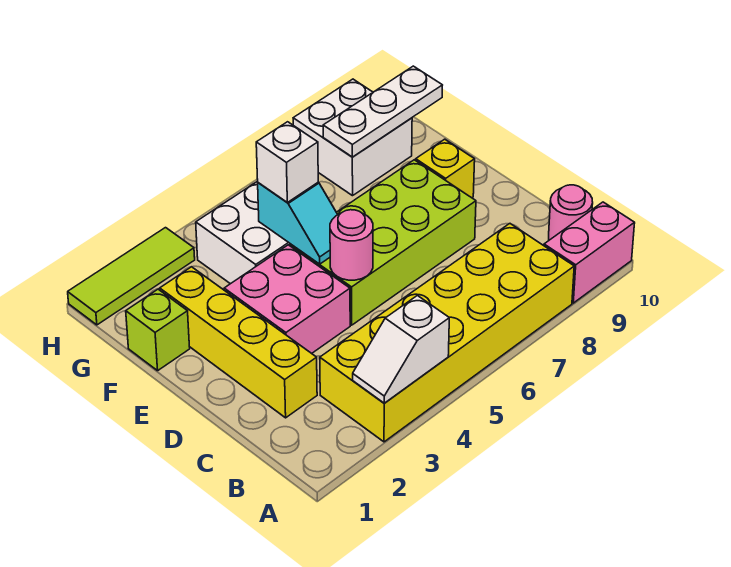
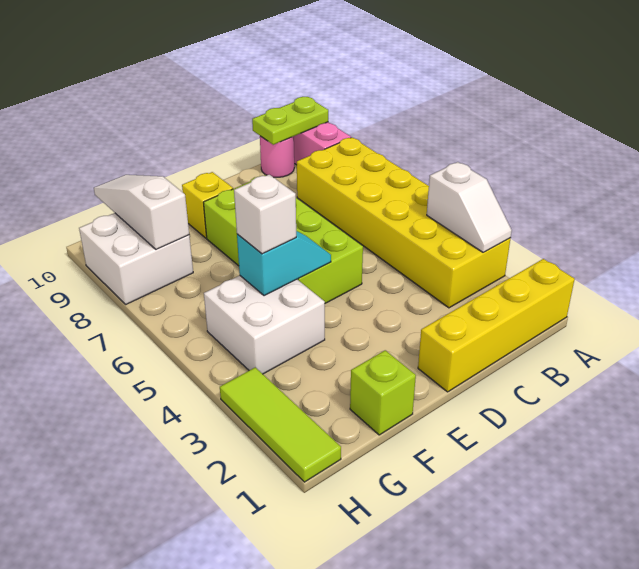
none -> lime plate A10:B10 level 2
yellow brick C2:F2 level 1 -> yellow brick A1:D1 level 1
pink brick D3:E4 level 1 -> none
pink round brick D5 level 2 -> none
white plate G8:G10 level 2 -> white slope G8:G10 level 2 top 8

